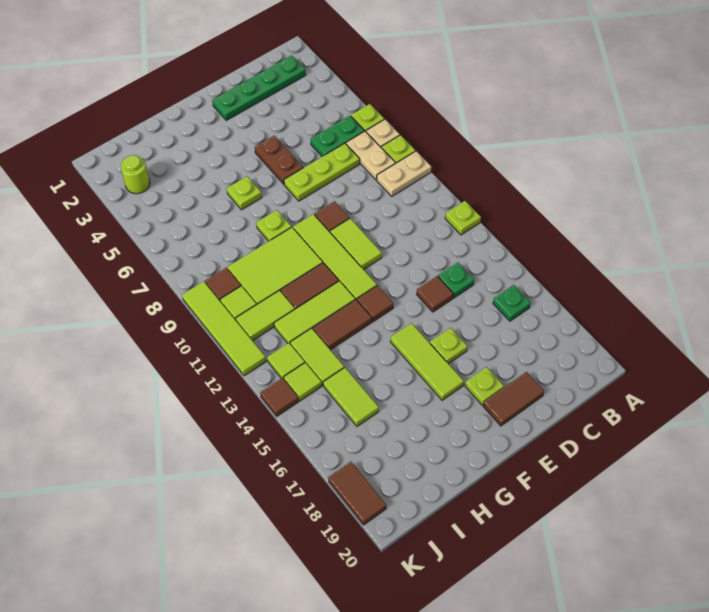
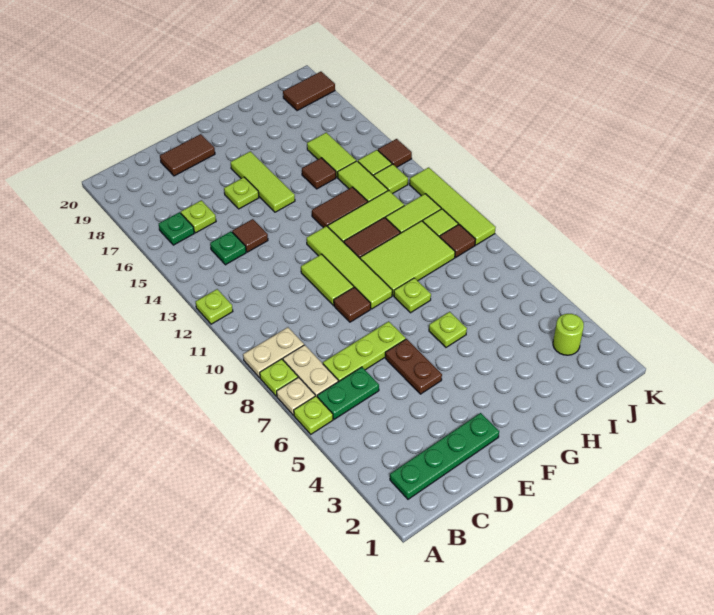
lime plate E18 level 1 -> lime plate C16 level 1
brown tile F13 level 1 -> brown tile H15 level 1
brown tile K18:K19 level 1 -> brown tile J19:K19 level 1

